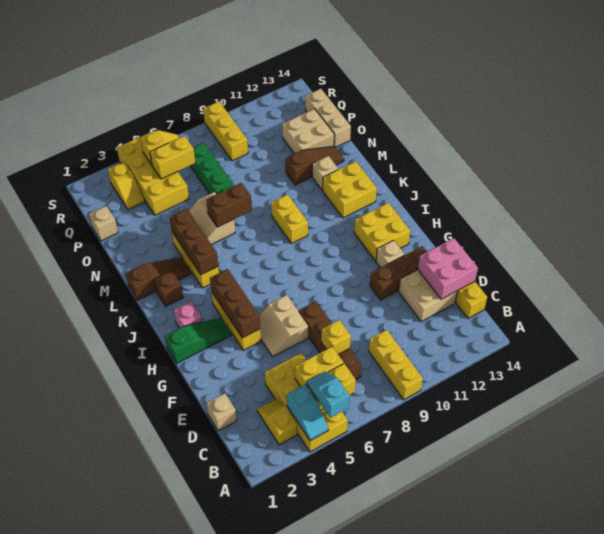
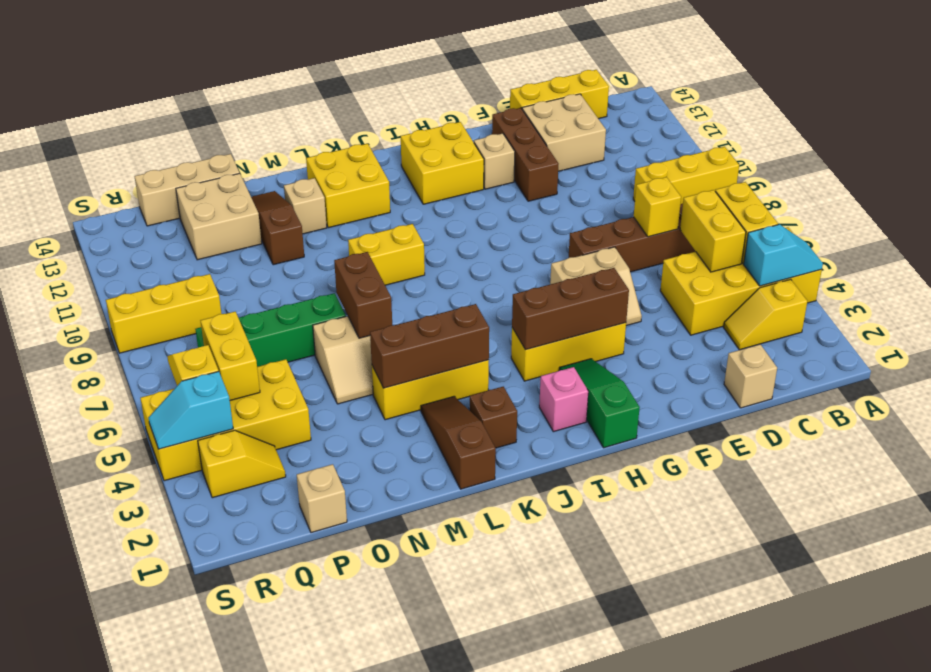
cyan slope A5:B5 level 3 top A -> cyan slope R4:S4 level 2 top R
pink brick D13:E14 level 2 -> none

